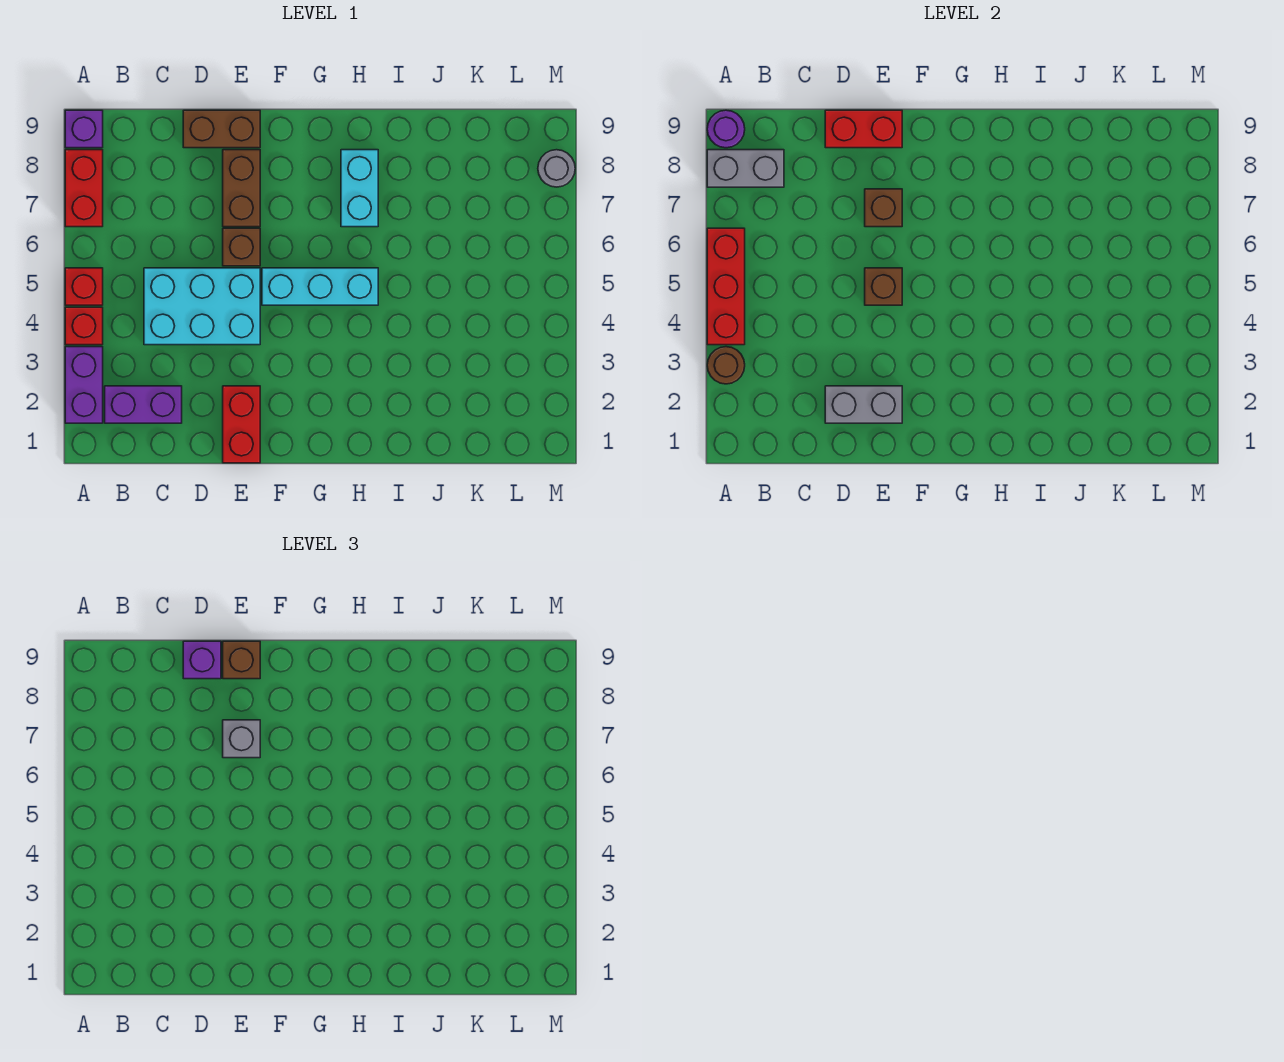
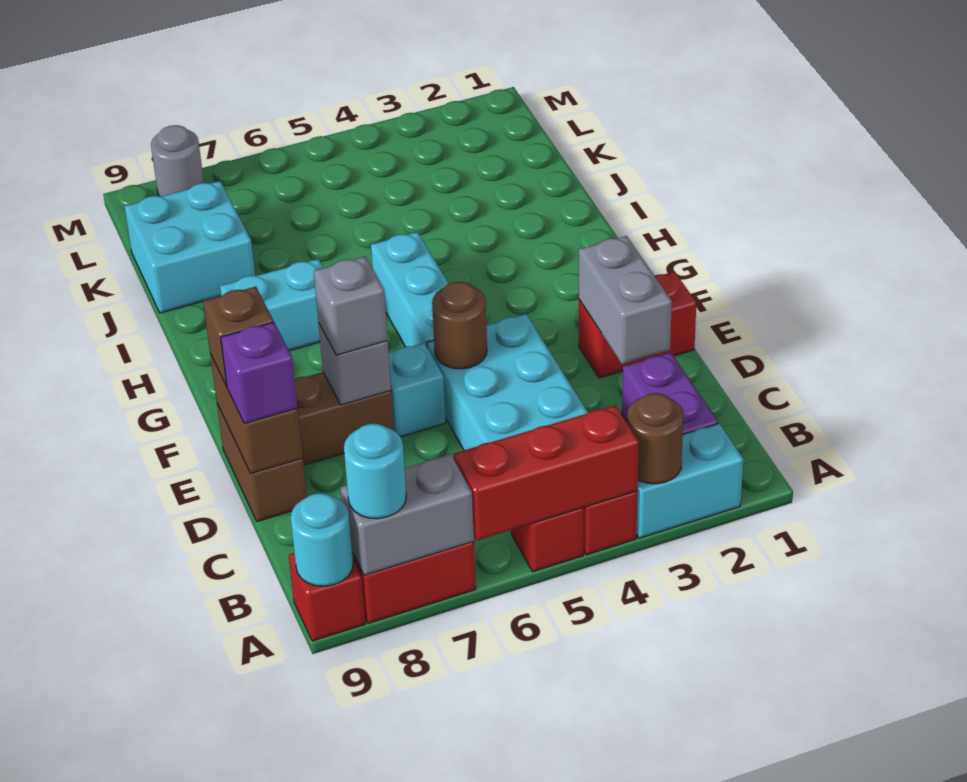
purple brick A2:A3 level 1 -> cyan brick A2:A3 level 1
grey brick A8:B8 level 2 -> grey brick A7:A8 level 2
none -> cyan round brick A8 level 3
purple brick A9 level 1 -> red brick A9 level 1
purple round brick A9 level 2 -> cyan round brick A9 level 2
red brick D9:E9 level 2 -> brown brick D9:E9 level 2
brown brick E5 level 2 -> brown round brick E5 level 2
brown brick E6 level 1 -> cyan brick E6 level 1
brown brick E7 level 2 -> grey brick E7 level 2
none -> cyan brick J8:K9 level 1

